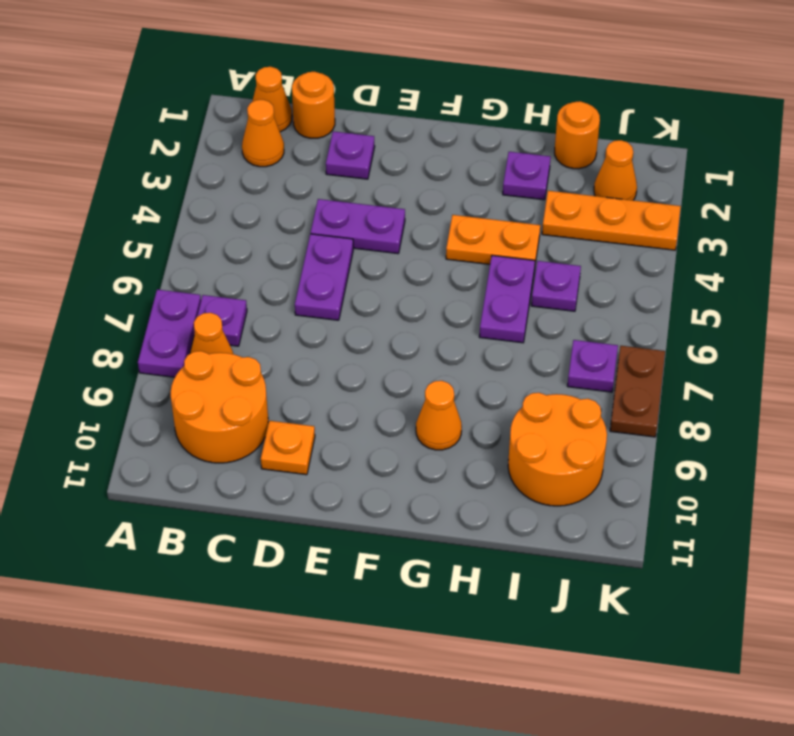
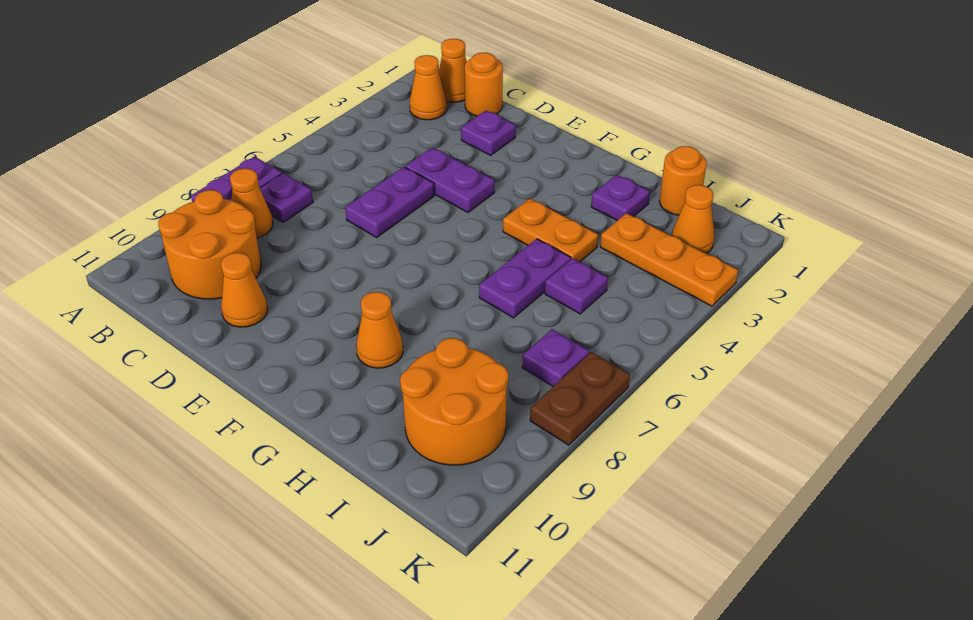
orange plate D10 level 1 -> orange cone D10 level 1

